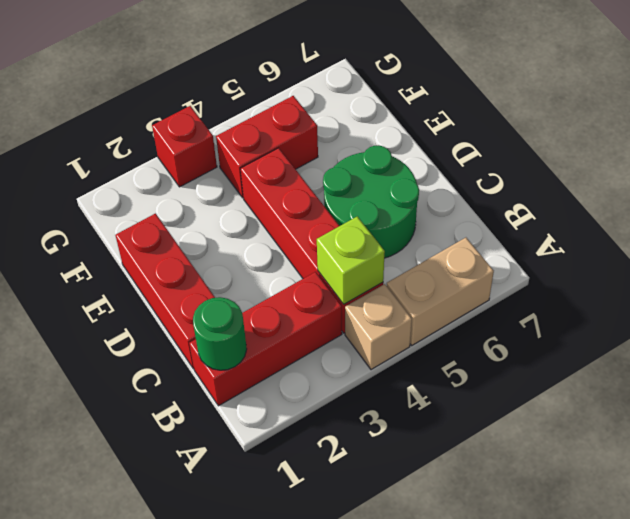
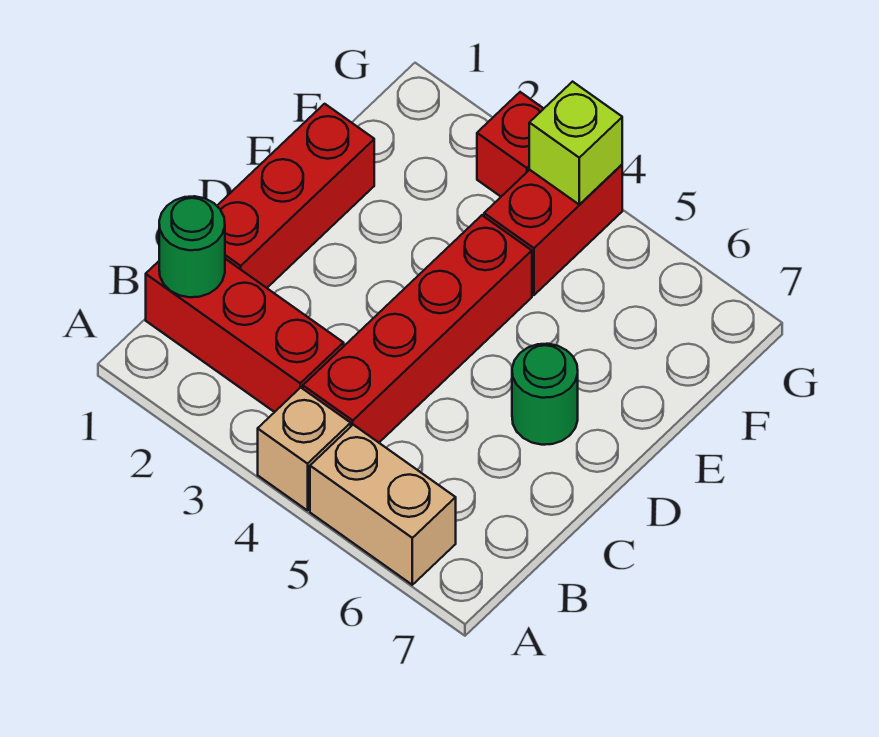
lime brick B4 level 2 -> lime brick G4 level 2
green round brick C5:D6 level 1 -> green round brick D6 level 1
red brick F4:F5 level 1 -> red brick F4:G4 level 1

